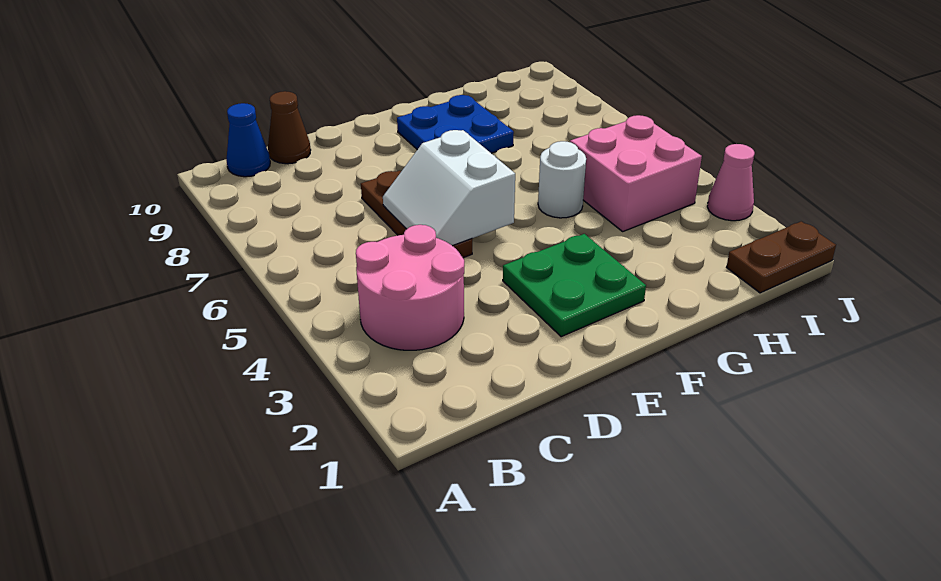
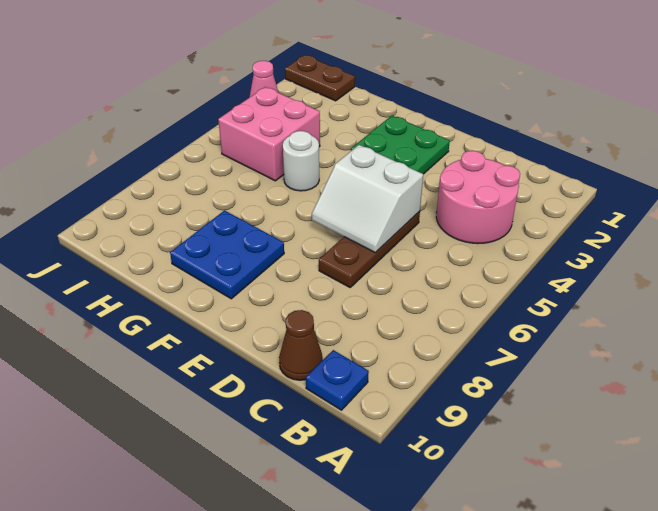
blue cone B10 level 1 -> blue plate B10 level 1
white slope D5:E6 level 2 top E -> white slope D5:E6 level 2 top 5

